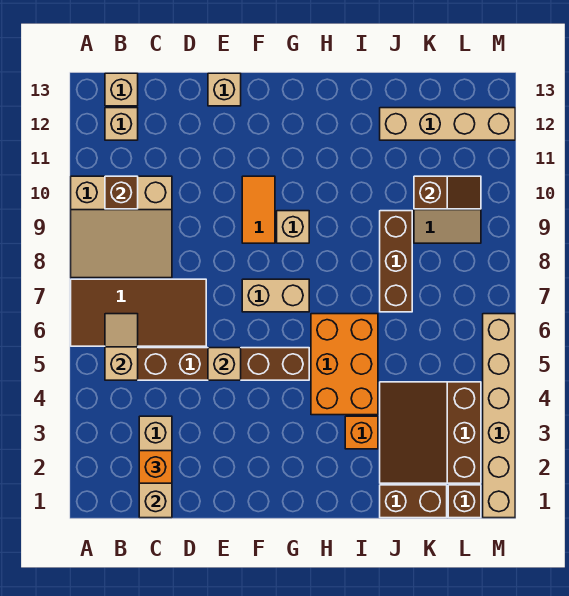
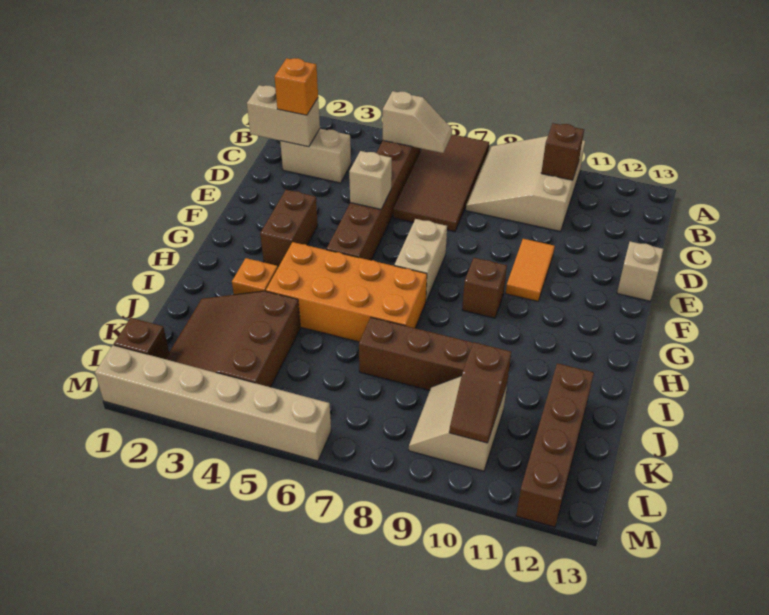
tan brick B12 level 1 -> none
tan brick B13 level 1 -> none
orange tile F9:F10 level 1 -> orange tile E10:F10 level 1
tan brick G9 level 1 -> brown brick G9 level 1
orange brick H4:I6 level 1 -> orange brick H4:I7 level 1
brown brick J1:K1 level 1 -> brown brick F3:G3 level 1
brown slope J2:L4 level 1 top L -> brown slope J2:L4 level 1 top 4
tan brick J12:M12 level 1 -> brown brick J12:M12 level 1

